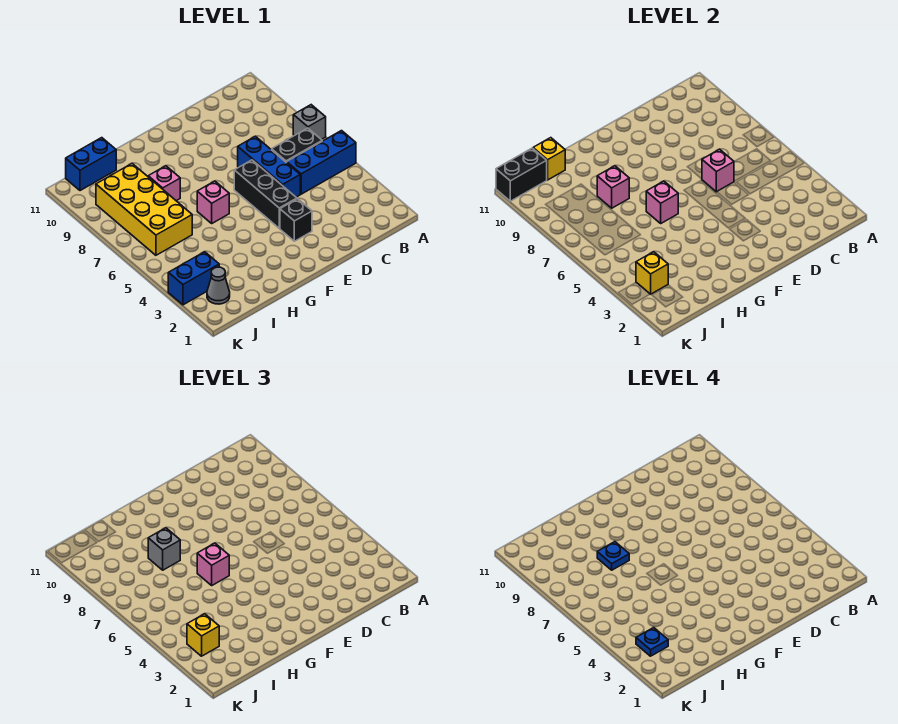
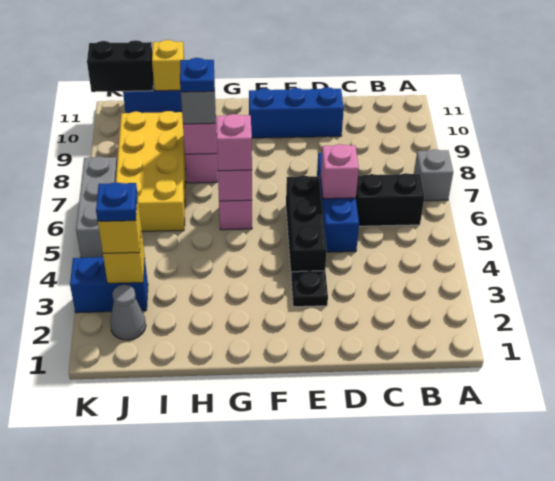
blue brick A5:C5 level 1 -> blue brick D10:F10 level 1
black brick E3 level 1 -> black plate E3 level 1
none -> grey brick K5:K7 level 1

